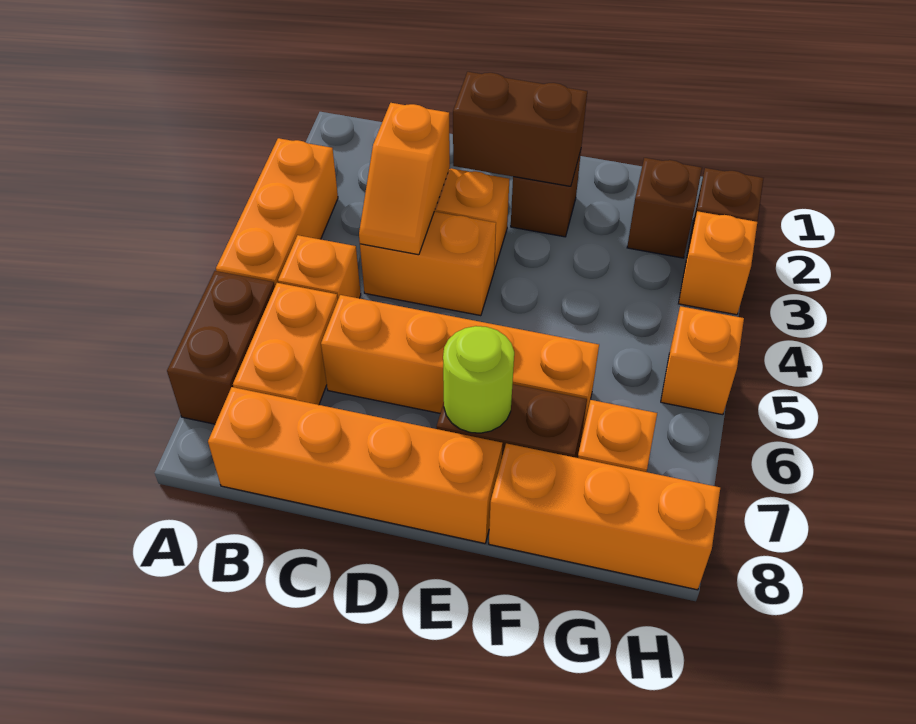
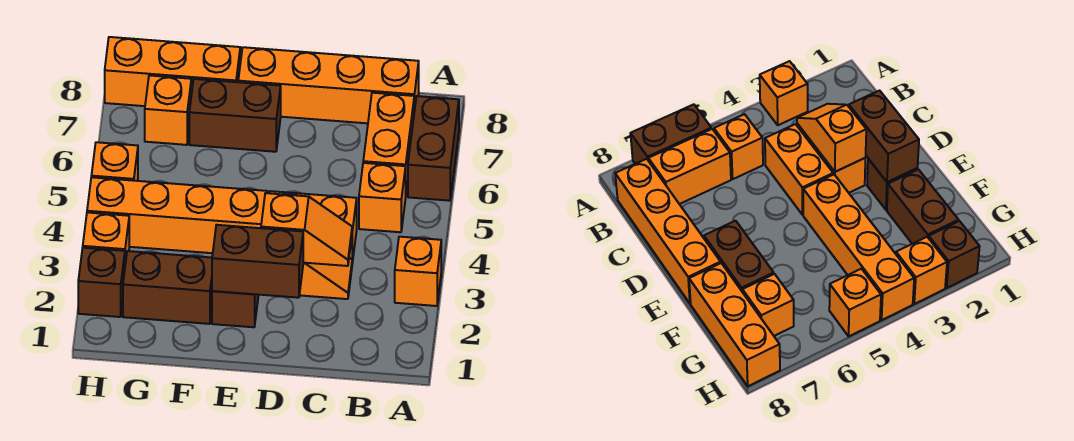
orange brick A3:A5 level 1 -> orange brick A3 level 1
orange slope C3:C4 level 2 top 3 -> orange slope C3:D3 level 2 top D
orange brick C6:F6 level 1 -> orange brick E4:H4 level 1
lime round brick E7 level 2 -> none
brown brick G2 level 1 -> brown brick F2:G2 level 1

